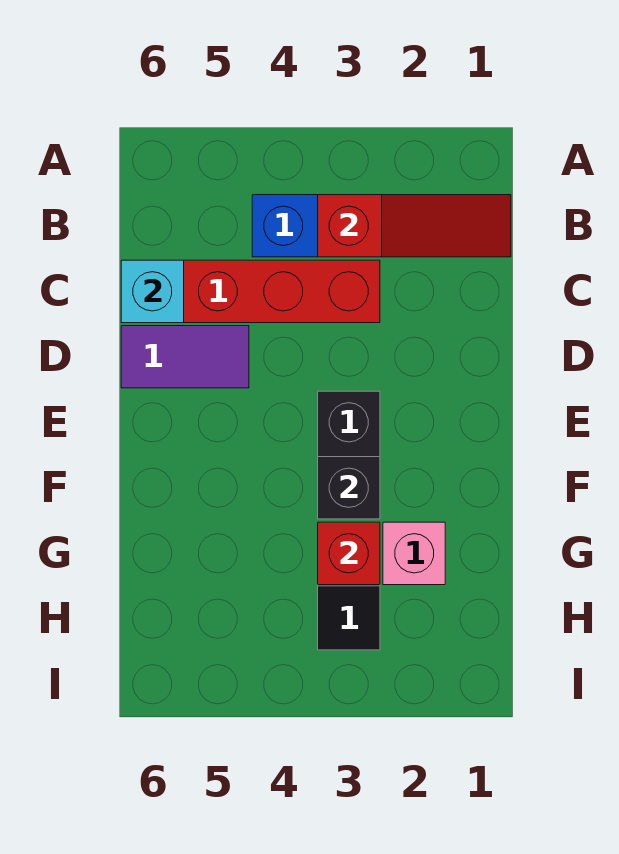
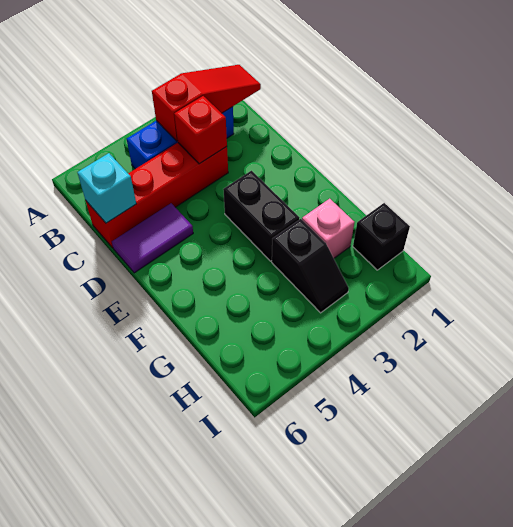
black brick F3 level 2 -> black brick H1 level 1
red brick G3 level 2 -> red brick C3 level 2

